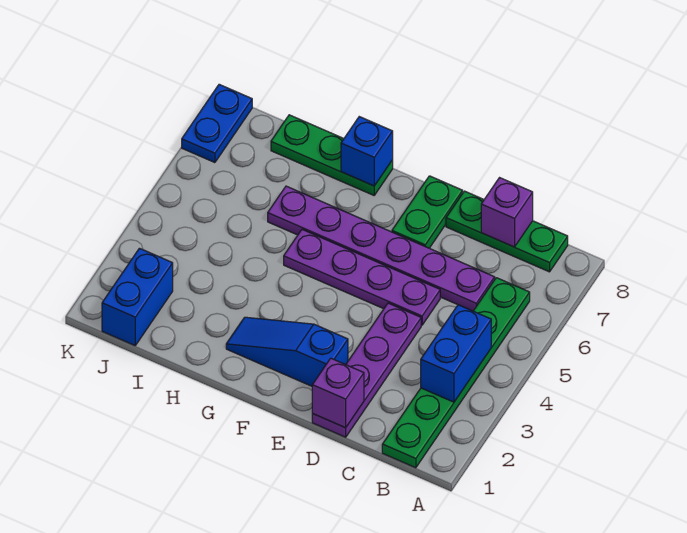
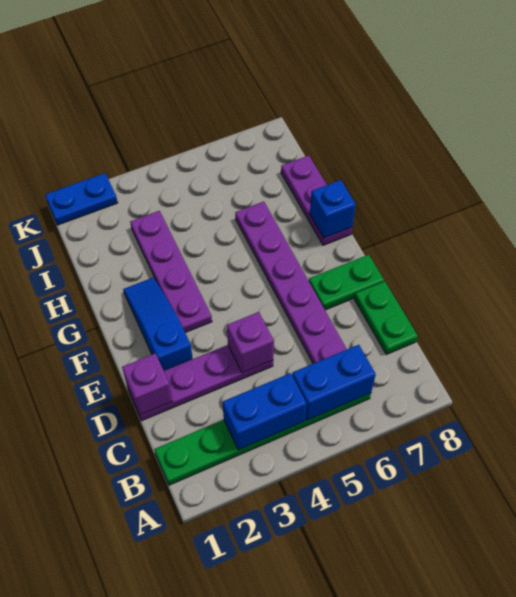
green plate B8:D8 level 1 -> green plate C8:D8 level 1
purple brick C8 level 2 -> purple brick D4 level 2
purple plate D5:G5 level 1 -> purple plate F3:I3 level 1
green plate G8:I8 level 1 -> purple plate G8:I8 level 1
blue brick J1:J2 level 1 -> blue brick B5:B6 level 2
blue plate K7:K8 level 1 -> blue plate K1:K2 level 1

